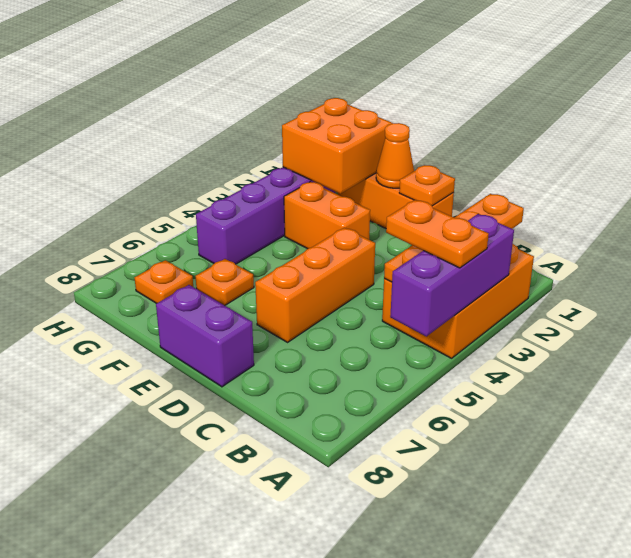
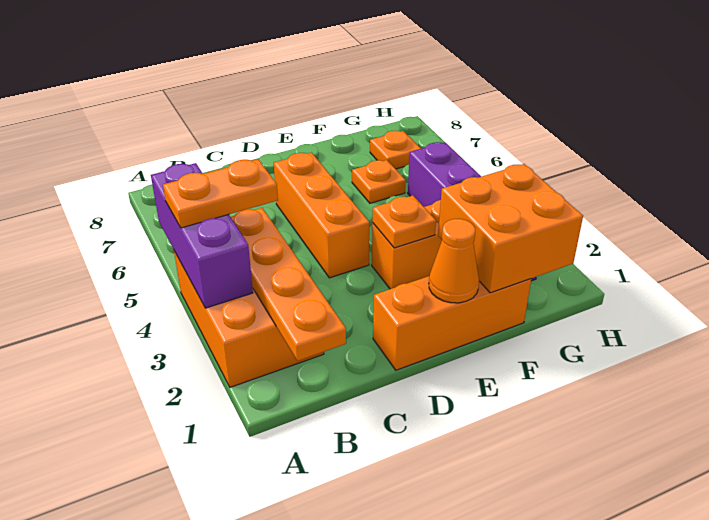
orange plate D1 level 2 -> orange plate E3 level 2
purple brick D8:E8 level 1 -> none

